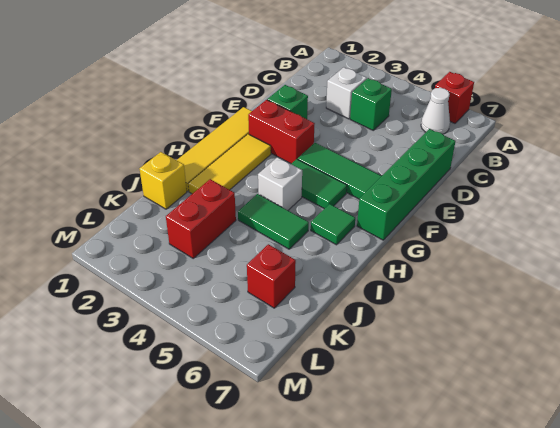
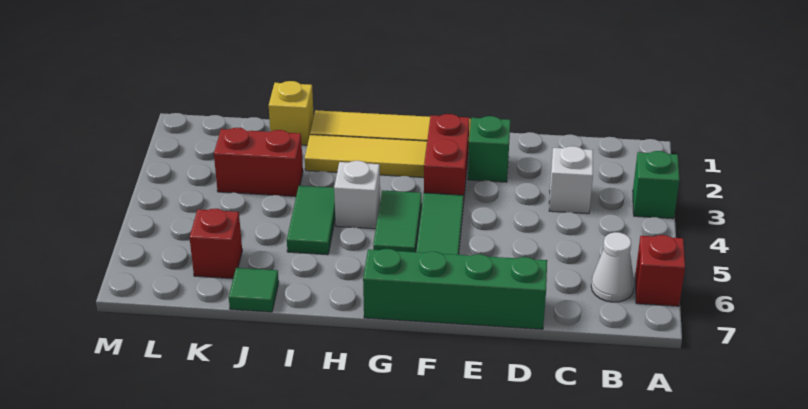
green brick C4 level 1 -> green brick A3 level 1
green tile H6 level 1 -> green tile J7 level 1

